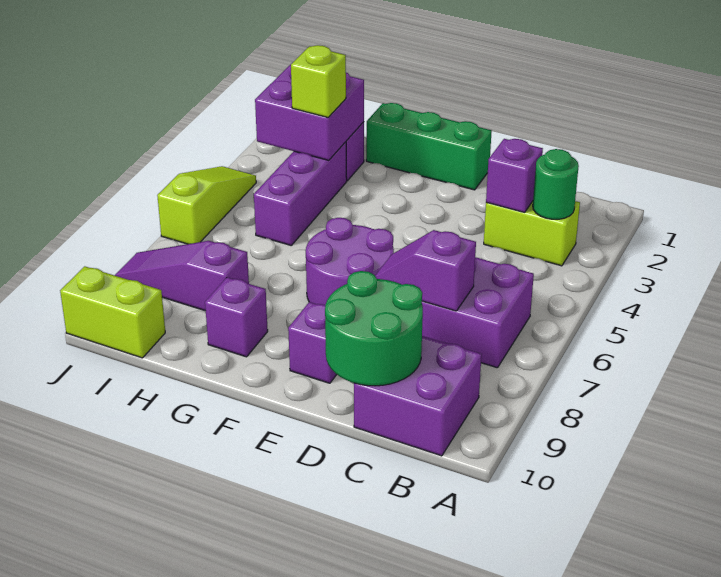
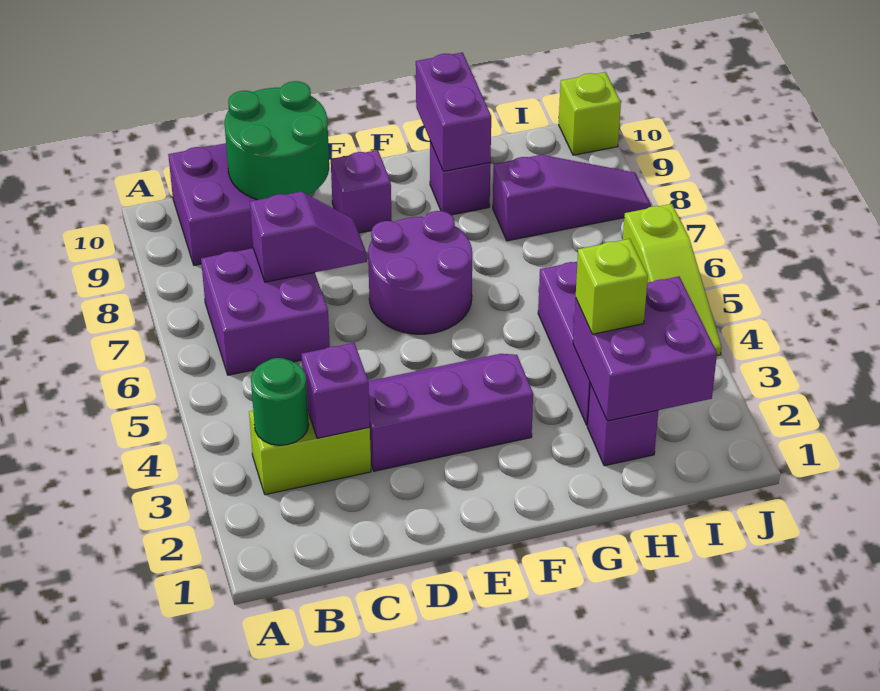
none -> purple slope D3:F4 level 1 top 3
green brick E1:G1 level 1 -> none
none -> purple brick G9:G10 level 2
lime brick I10:J10 level 1 -> lime brick J10 level 1

